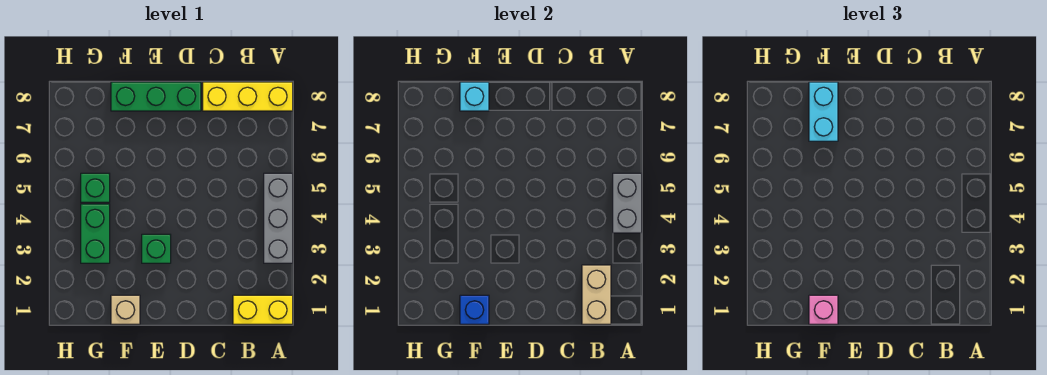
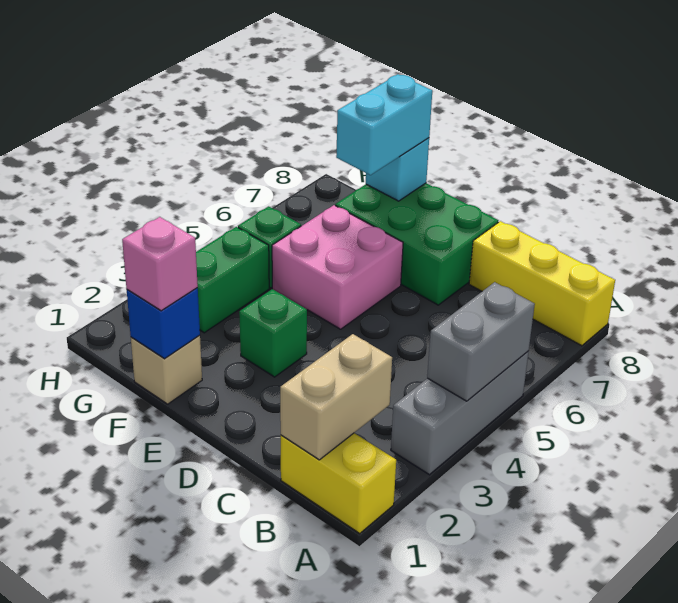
green brick D8:F8 level 1 -> green brick D7:F8 level 1
none -> pink brick E5:F6 level 1

